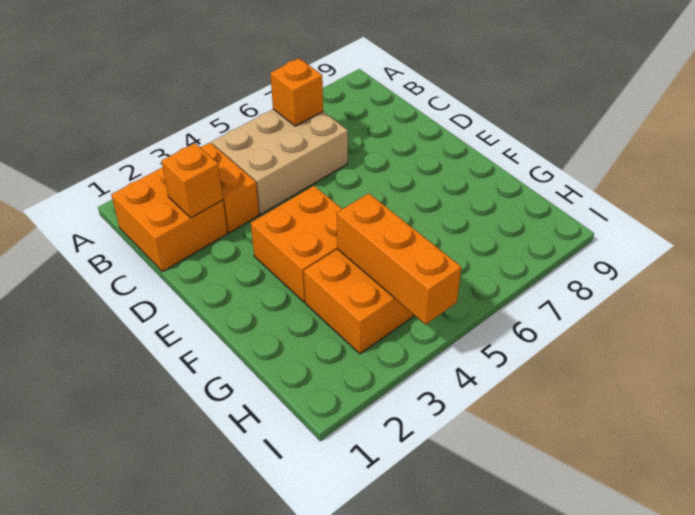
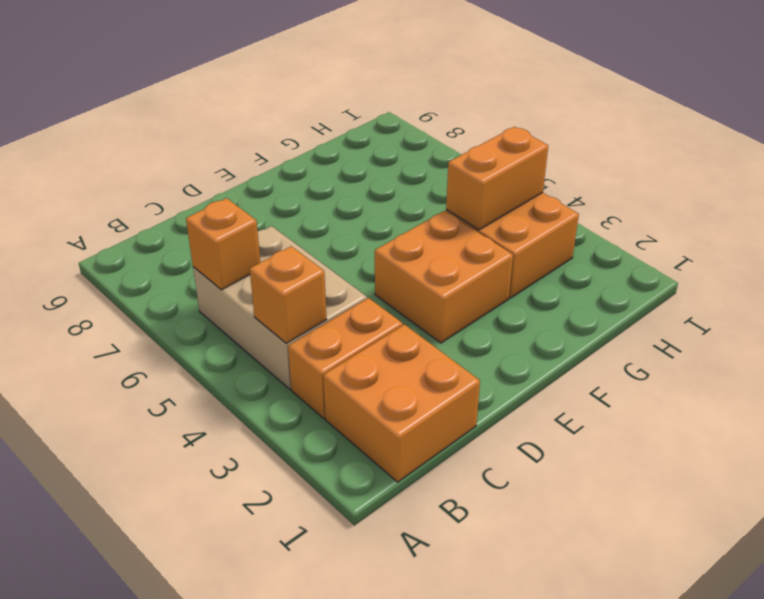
orange brick C2 level 2 -> orange brick B4 level 2
orange brick G4:I4 level 2 -> orange brick G4:H4 level 2

